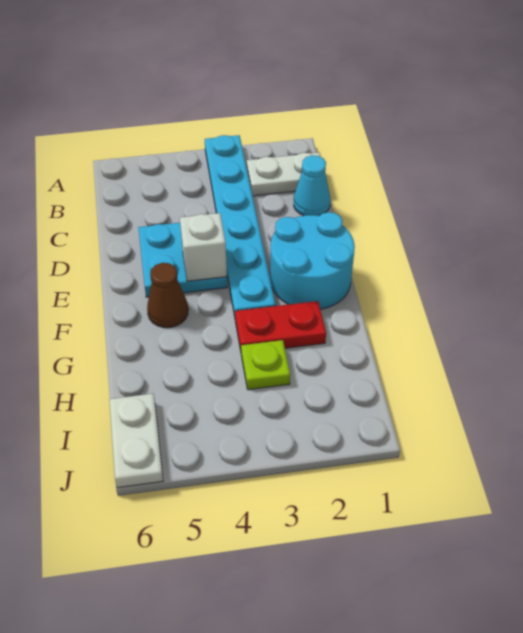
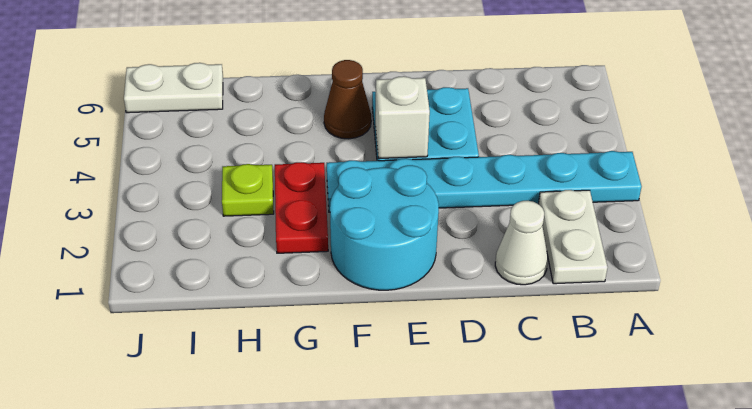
cyan cone C1 level 1 -> white cone C1 level 1

